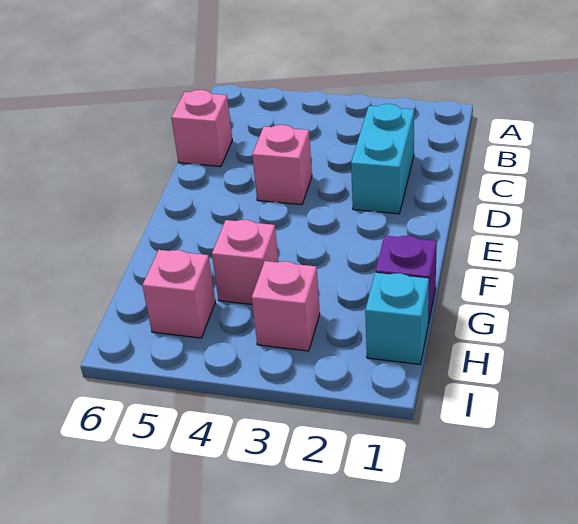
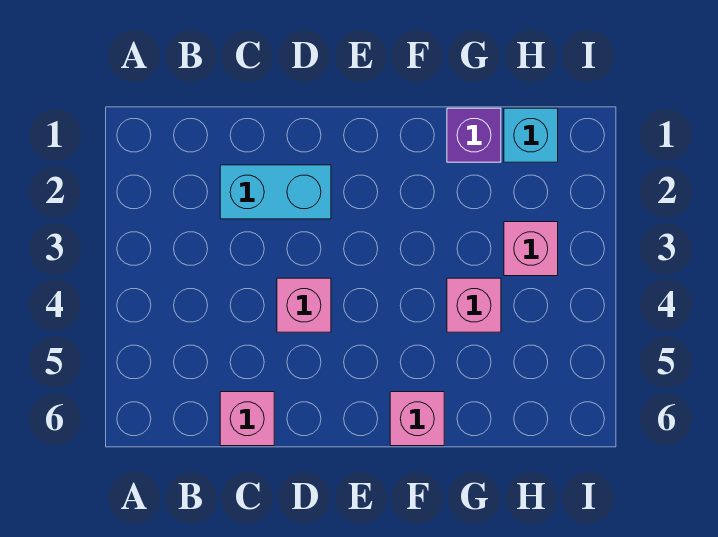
pink brick H5 level 1 -> pink brick F6 level 1

